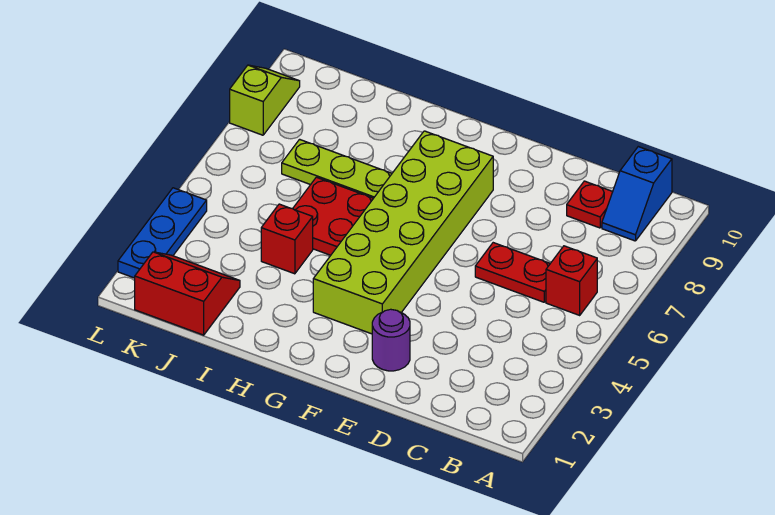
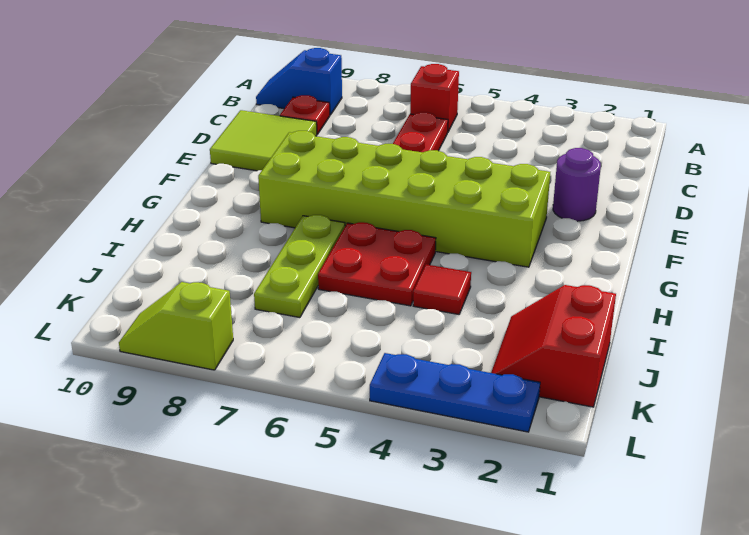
blue slope B9:B10 level 1 top 10 -> blue slope B9:B10 level 1 top 9
none -> lime tile D9:E10 level 1
red brick I4 level 1 -> red tile I4 level 1

